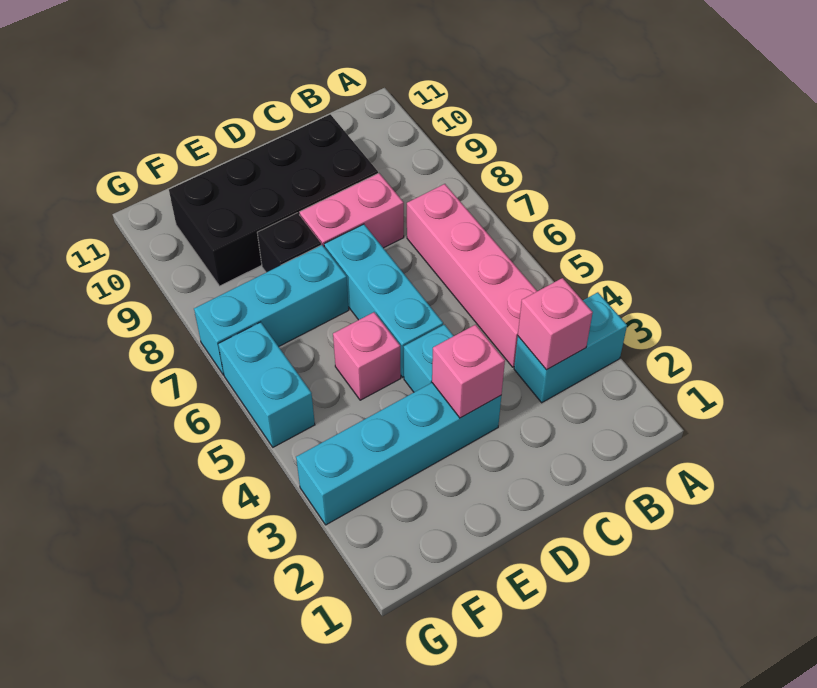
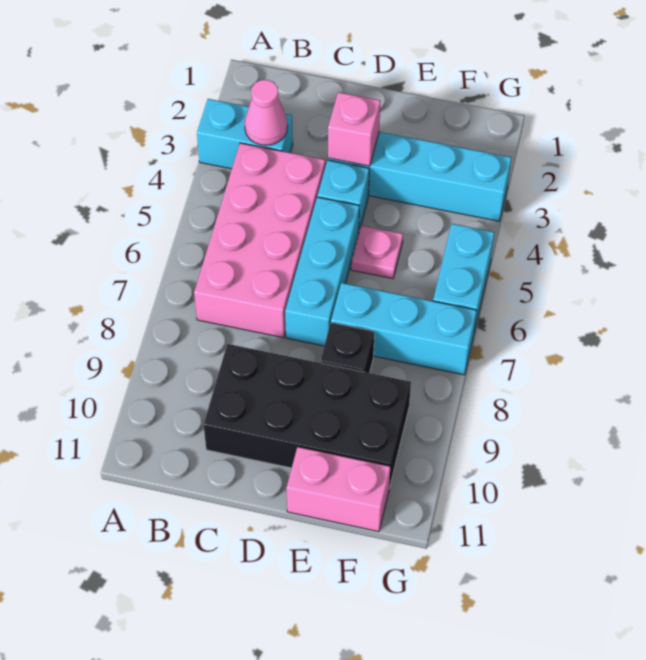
pink brick B3 level 2 -> pink cone B3 level 2
pink brick B4:B7 level 1 -> pink brick B4:C7 level 1
pink brick C8:D8 level 1 -> pink brick E11:F11 level 1
pink brick E5 level 1 -> pink plate E5 level 1

